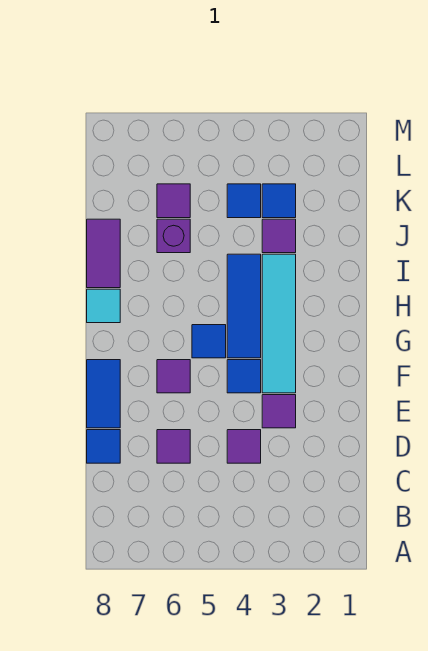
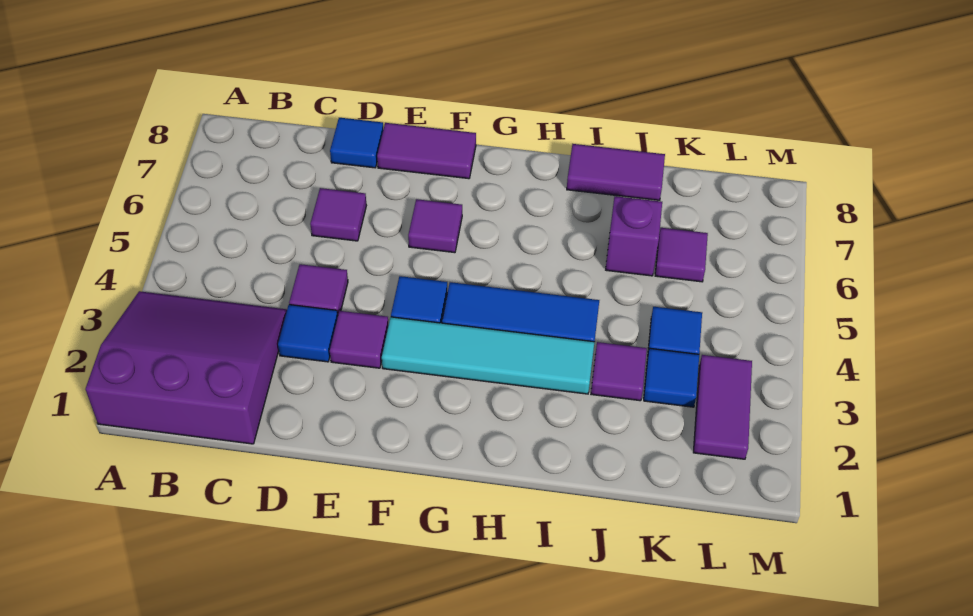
none -> purple slope A1:C3 level 1 top 1
blue tile E8:F8 level 1 -> purple tile E8:F8 level 1
blue tile G5 level 1 -> blue tile D3 level 1
cyan tile H8 level 1 -> none
none -> purple tile L2:L3 level 1

